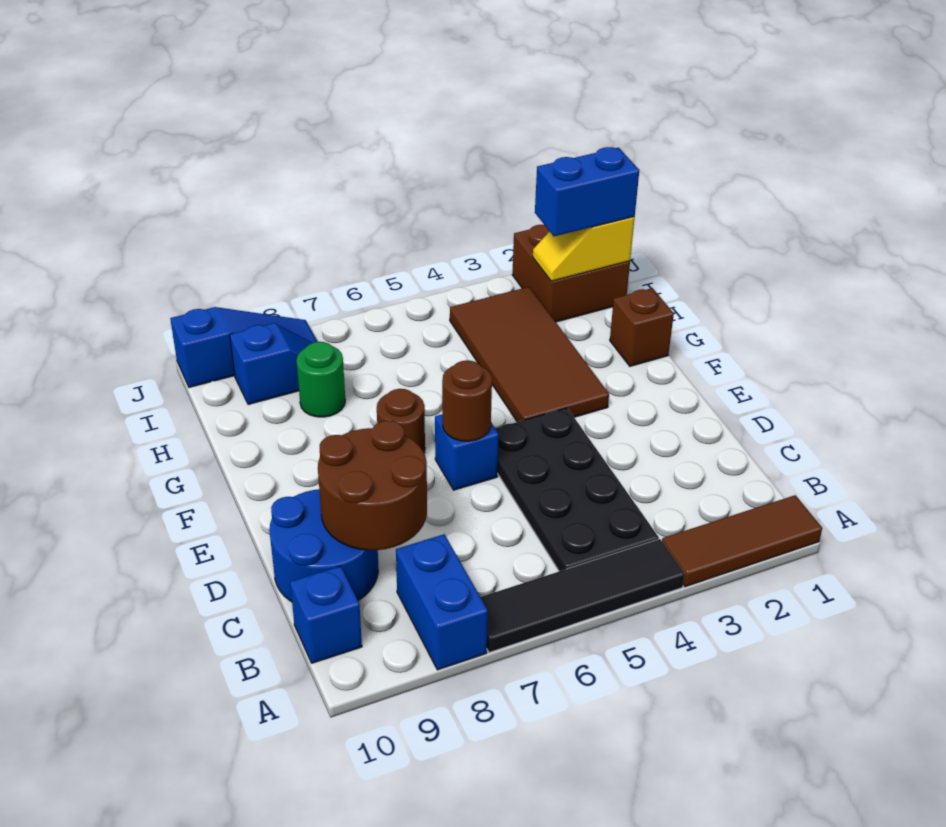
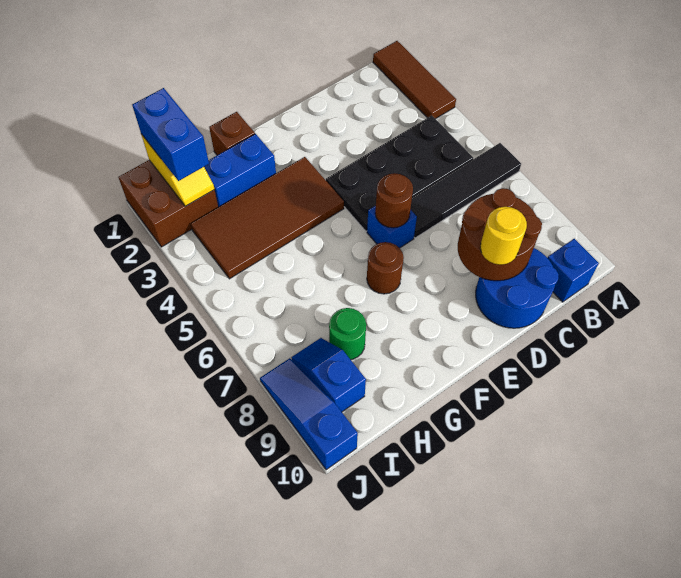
black tile A4:A7 level 1 -> black tile A6:D6 level 1
blue brick A8:B8 level 1 -> blue brick G2:H2 level 1
none -> yellow round brick D9 level 3

